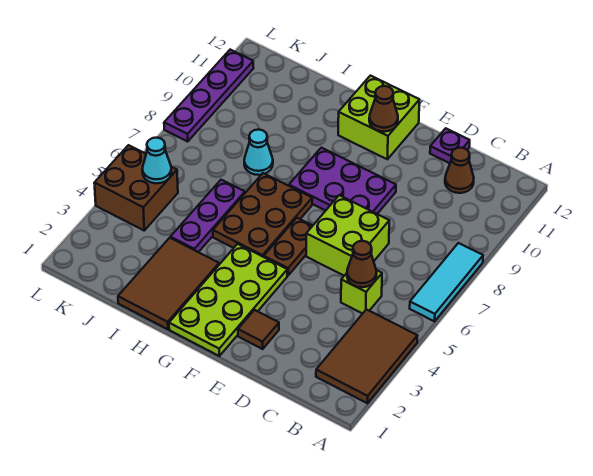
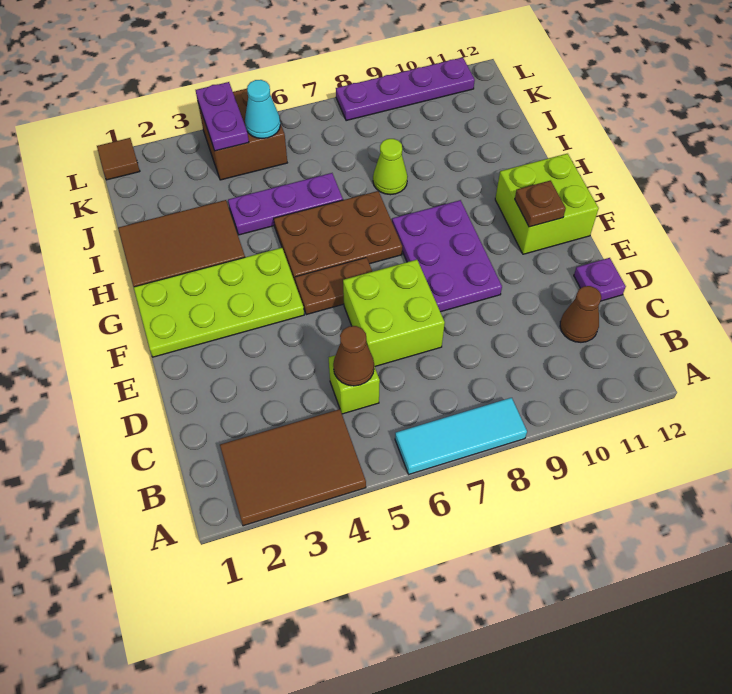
brown tile E2 level 1 -> brown tile L1 level 1
brown cone F11 level 2 -> brown plate F11 level 2
cyan cone I8 level 1 -> lime cone I8 level 1
none -> purple plate K4:L4 level 2

